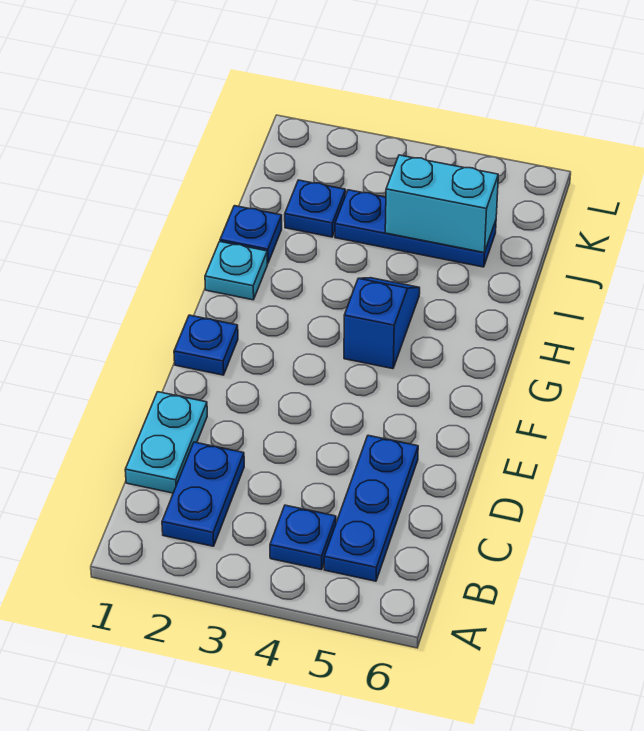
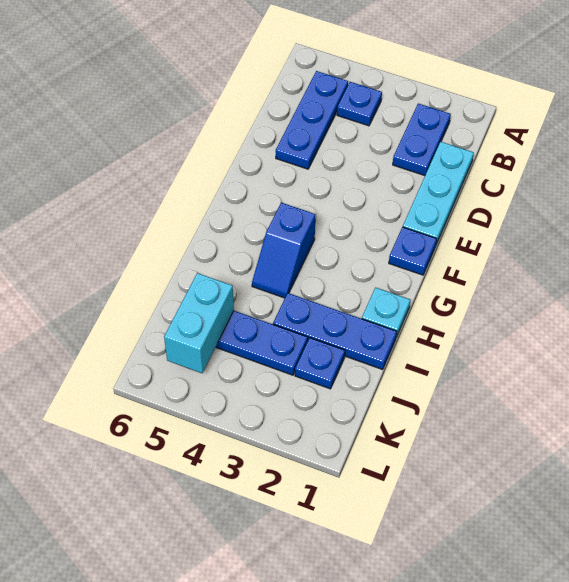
cyan plate C1:D1 level 1 -> cyan plate C1:E1 level 1
blue plate I1 level 1 -> blue plate I1:I3 level 1
cyan brick J4:J5 level 2 -> cyan brick J5:K5 level 2

